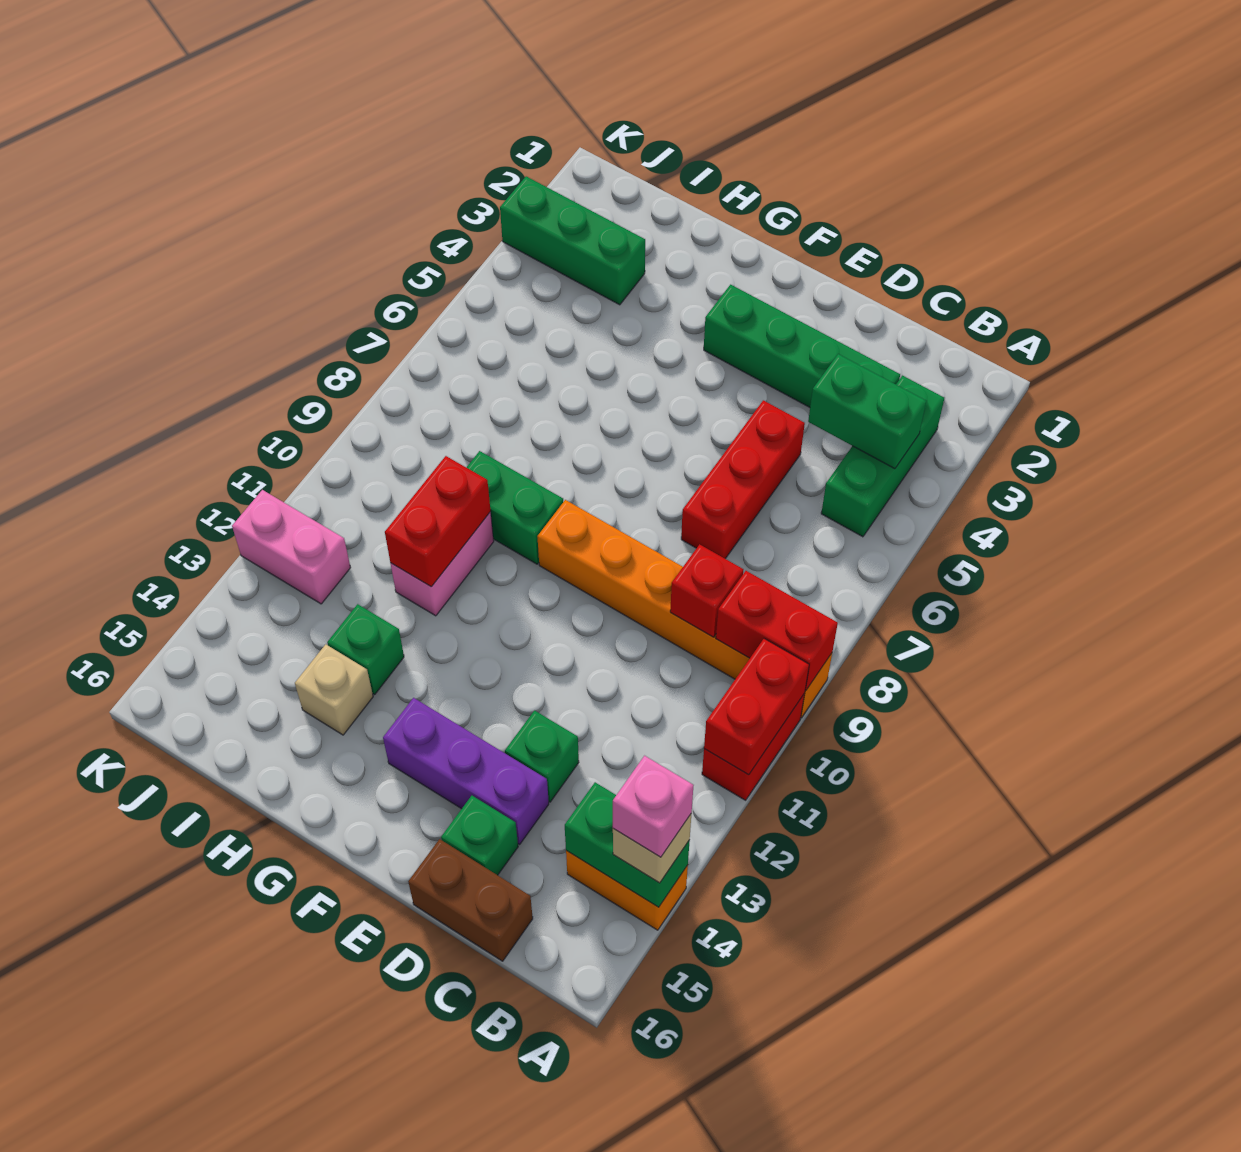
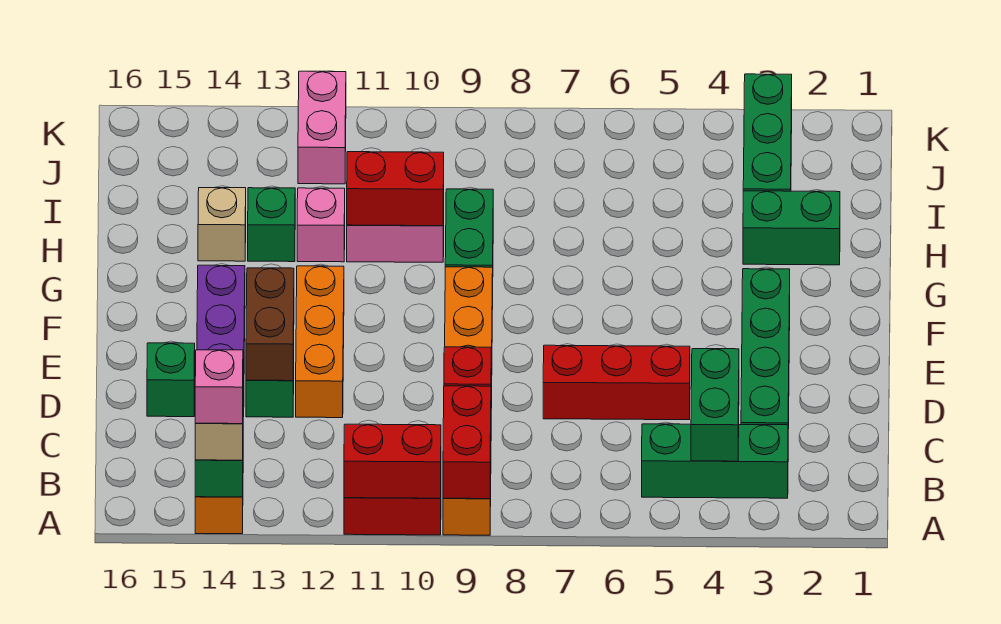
brown brick C16:D16 level 1 -> brown brick D13:E13 level 2
none -> orange brick D12:F12 level 1
none -> green brick H2:H3 level 1
none -> pink brick H12 level 1

